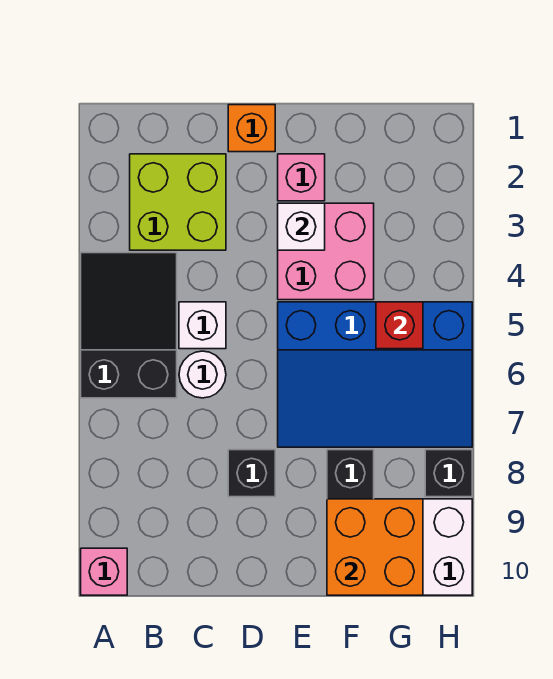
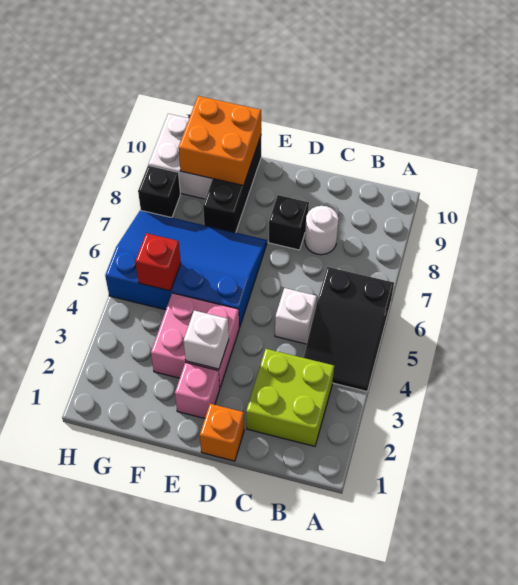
pink brick A10 level 1 -> none
white round brick C6 level 1 -> white round brick C8 level 1

